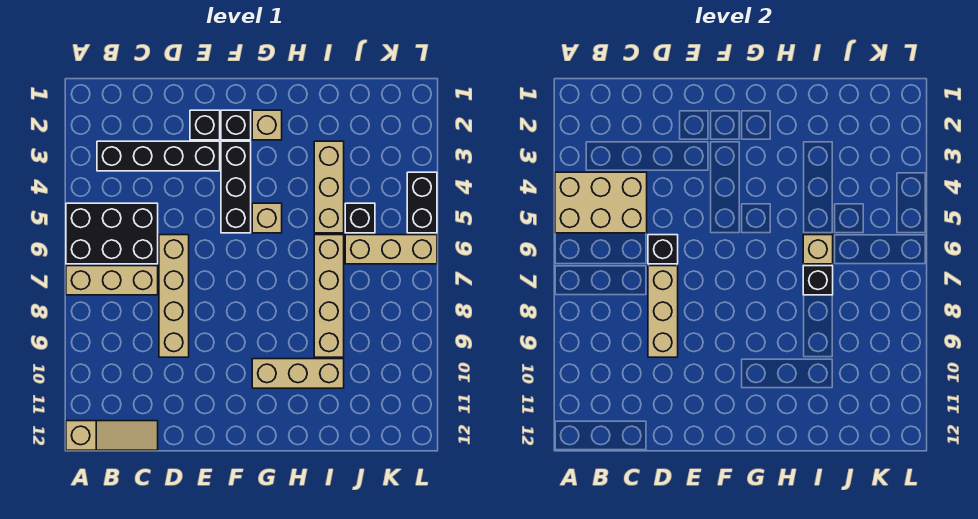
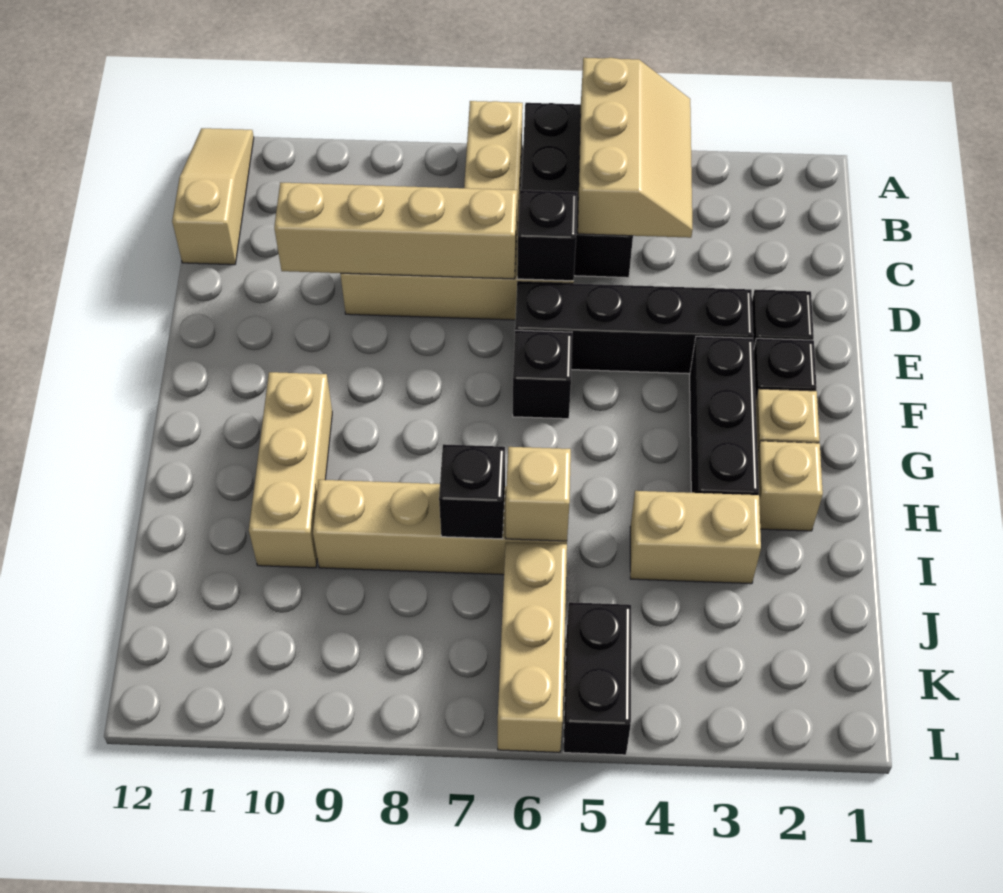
tan brick A4:C5 level 2 -> tan slope A4:C5 level 2 top 5
tan slope A12:C12 level 1 top A -> tan slope A12:C12 level 1 top C
black brick B3:E3 level 1 -> black brick E3:E6 level 1
tan brick D7:D9 level 2 -> tan brick D7:D10 level 2
black brick F3:F5 level 1 -> black brick F3:H3 level 1
tan brick G5 level 1 -> tan brick H2 level 1
tan brick I3:I5 level 1 -> tan brick I3:I4 level 1
black brick J5 level 1 -> black brick F6 level 1
black brick L4:L5 level 1 -> black brick K5:L5 level 1

